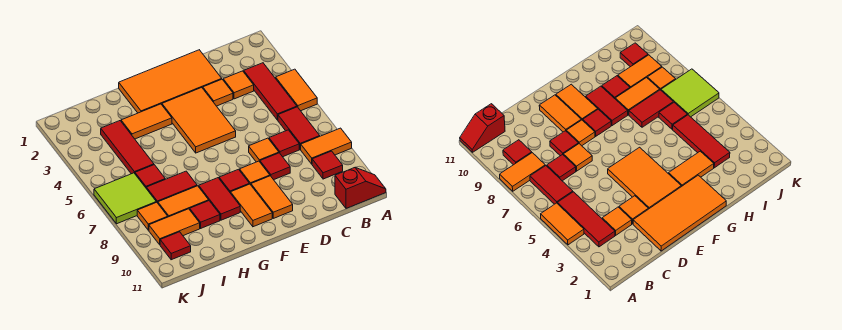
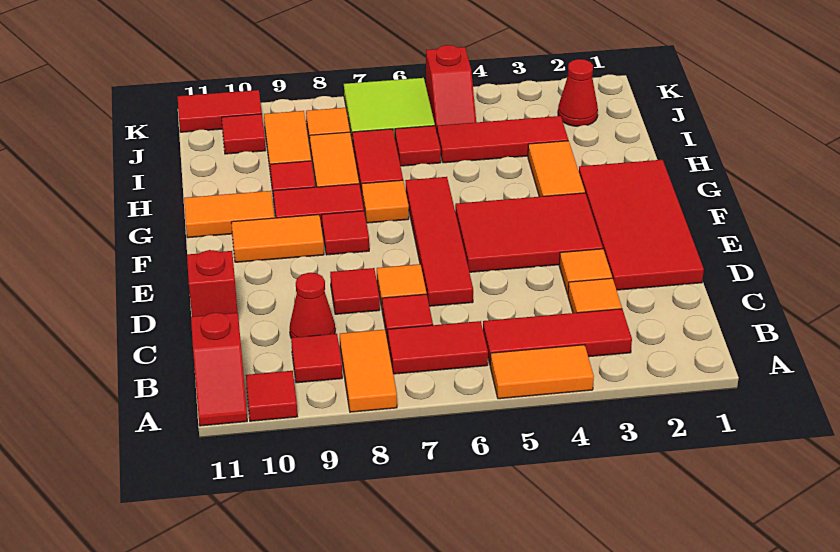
none -> red tile A10 level 1
none -> red cone C9 level 1
orange tile D1:G2 level 1 -> red tile D1:G2 level 1
none -> red tile D6:G6 level 1
none -> red brick D11 level 1
orange tile E3:F5 level 1 -> red tile E3:F5 level 1
orange tile E8 level 1 -> orange tile G7 level 1
orange tile E9:E10 level 1 -> orange tile G10:G11 level 1
none -> red cone J2 level 1
none -> red slope J5:K5 level 1 top K
none -> red tile K10:K11 level 1

